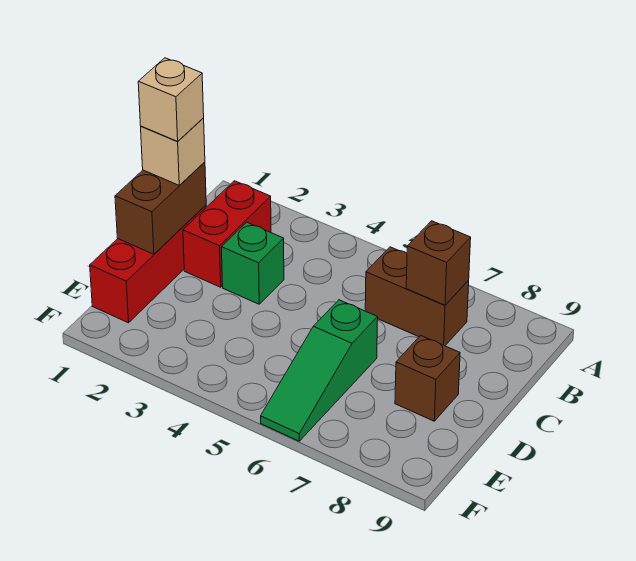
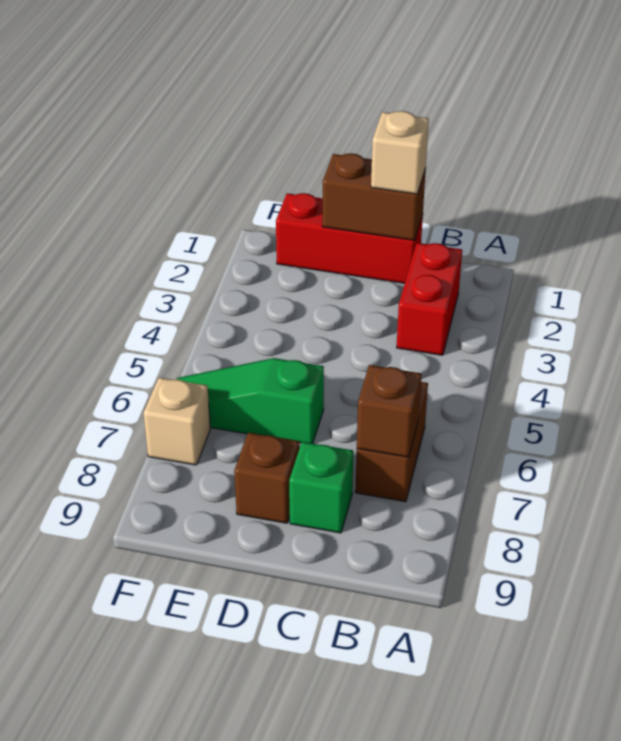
red brick B2:C2 level 1 -> red brick B2:B3 level 1
tan brick C1 level 4 -> tan brick F7 level 1
green brick C3 level 1 -> green brick C8 level 1

